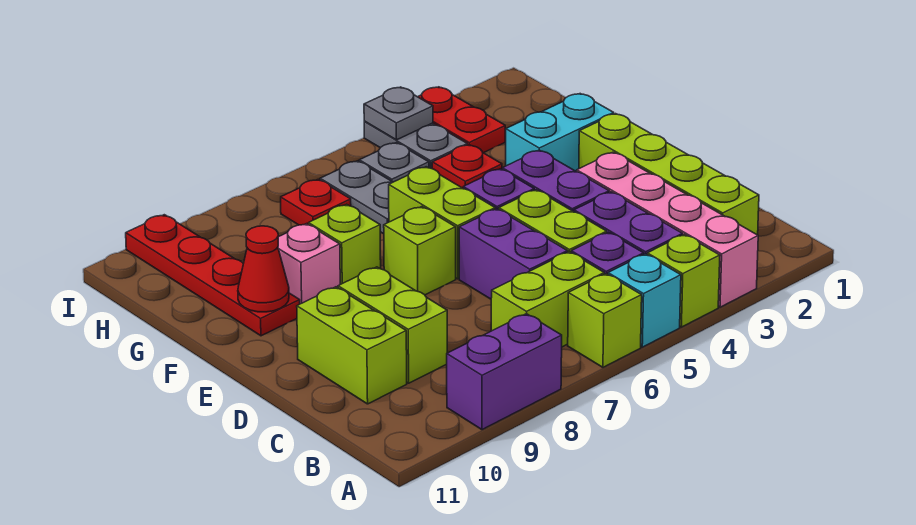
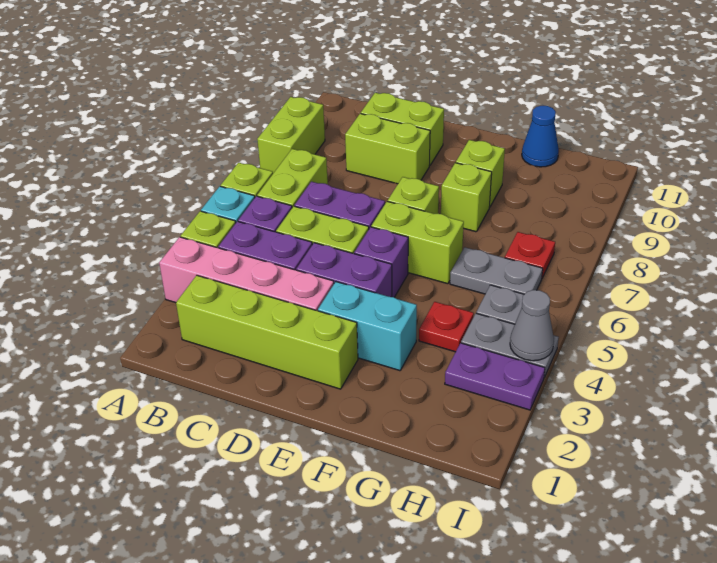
purple brick A8:A9 level 1 -> lime brick A8:A9 level 1
cyan brick F2:F3 level 1 -> cyan brick E3:F3 level 1
pink brick F9 level 1 -> lime brick F9 level 1
red plate F10:I10 level 1 -> none
red cone F10 level 2 -> none
none -> blue cone G11 level 1
red plate H3:I3 level 1 -> purple plate H3:I3 level 1
grey plate I4 level 2 -> grey cone I4 level 2

